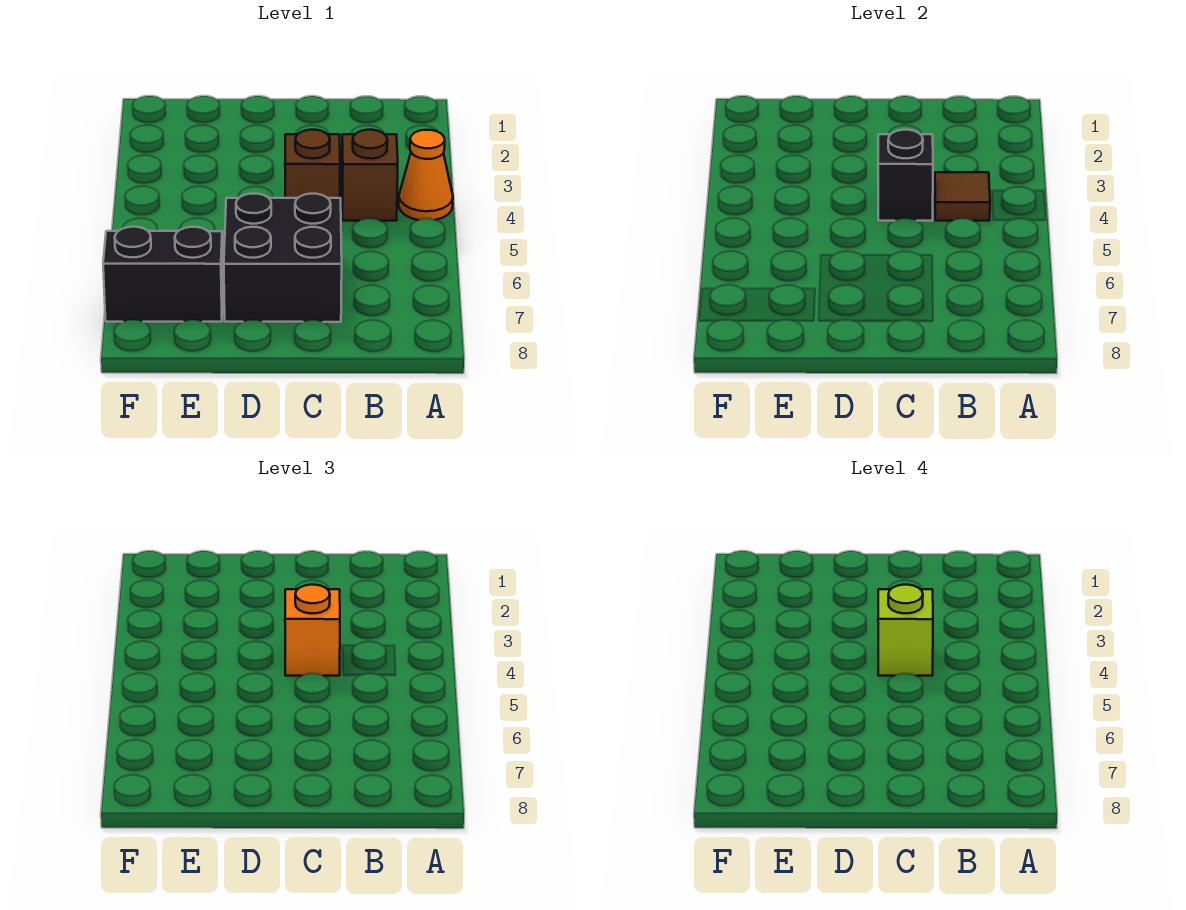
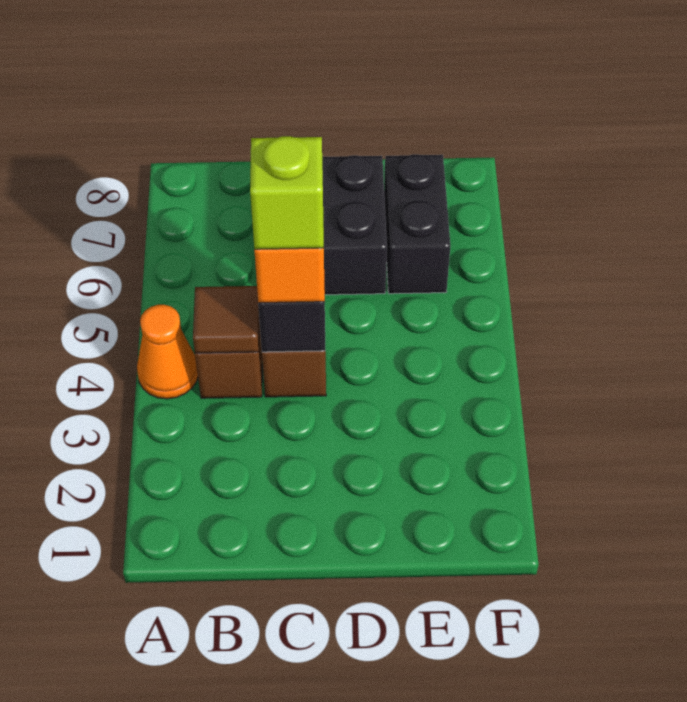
black brick E7:F7 level 1 -> black brick E6:E7 level 1

